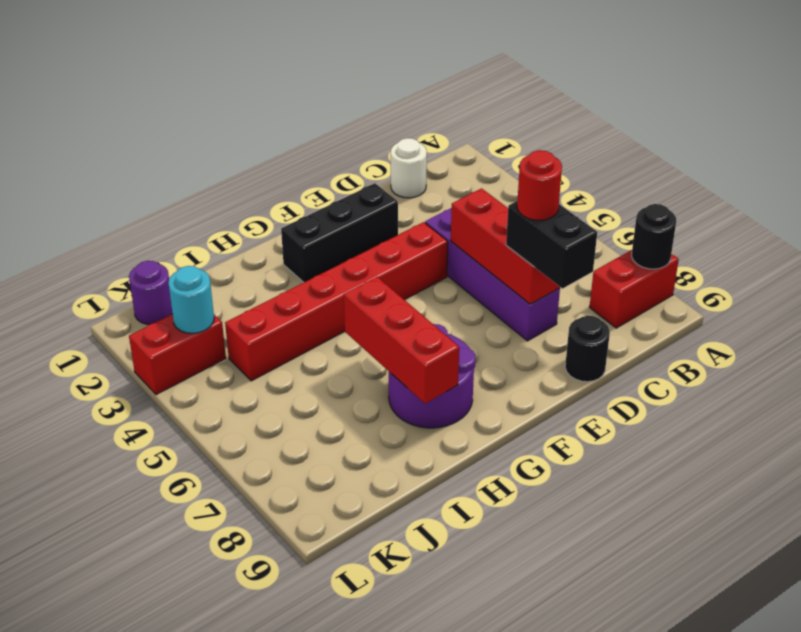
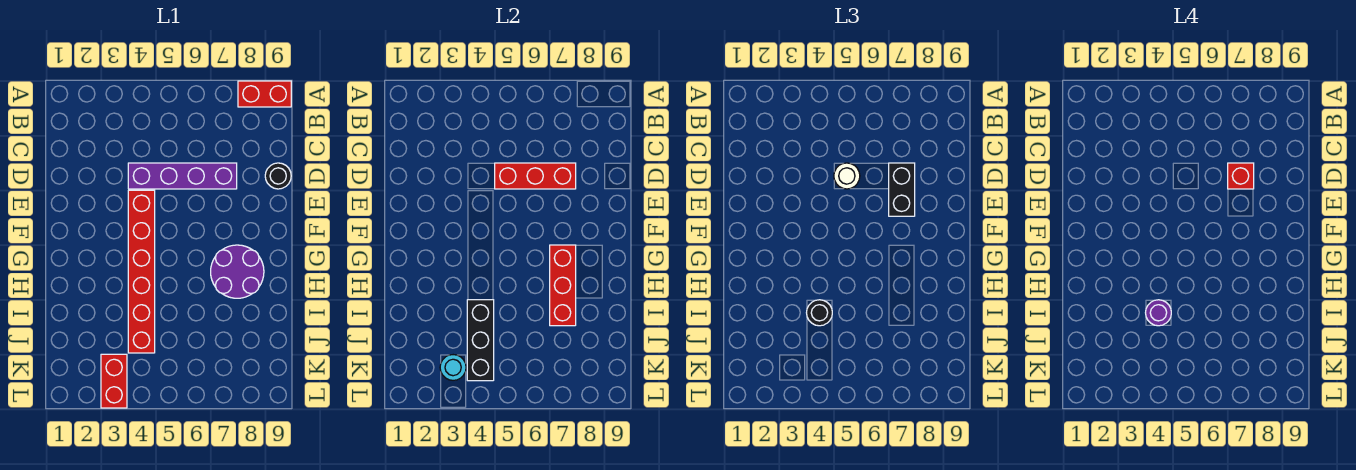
red brick A8:B8 level 1 -> red brick A8:A9 level 1
black round brick A8 level 2 -> black round brick I4 level 3
white round brick C1 level 1 -> white round brick D5 level 3
black brick D7:D8 level 3 -> black brick D7:E7 level 3
red round brick D7 level 4 -> red brick D7 level 4
black brick E2:G2 level 1 -> black brick I4:K4 level 2
red brick H6:H8 level 2 -> red brick G7:I7 level 2
purple round brick K1 level 1 -> purple round brick I4 level 4

